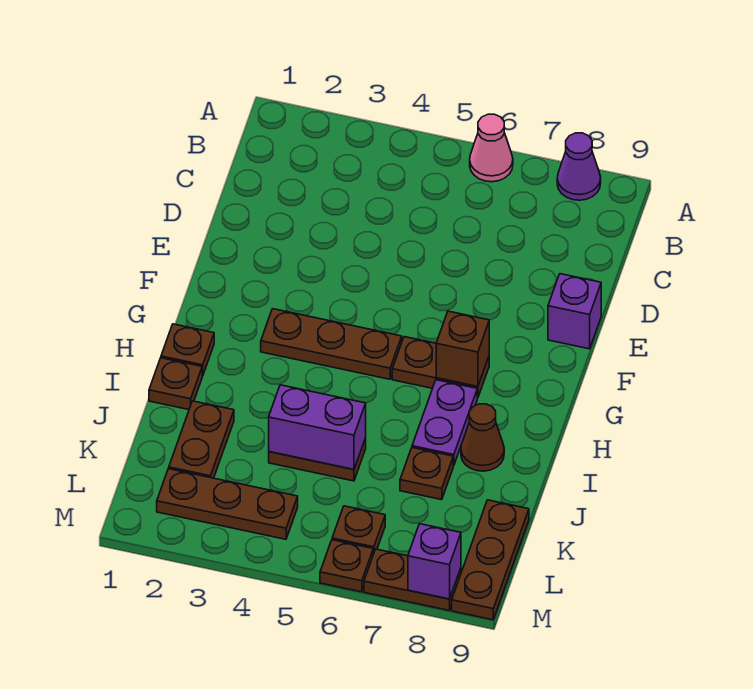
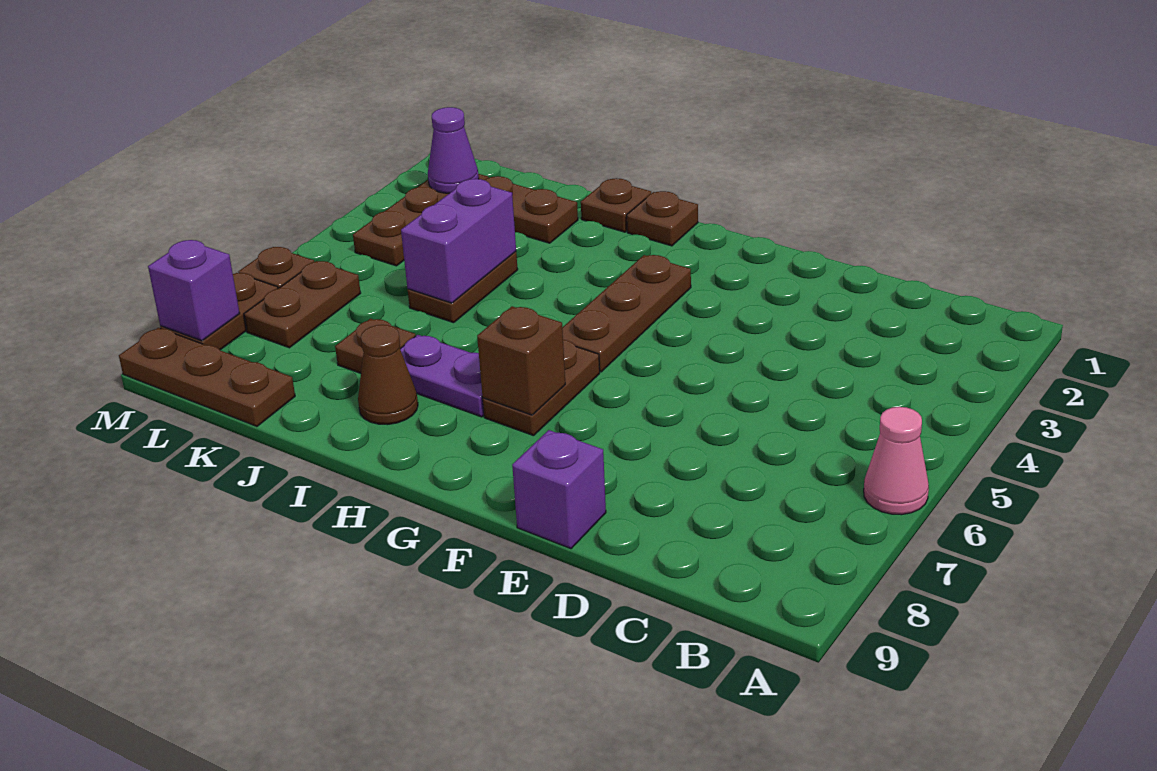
purple cone A8 level 1 -> purple cone L2 level 2
brown plate L6 level 1 -> brown plate L6:L7 level 1

